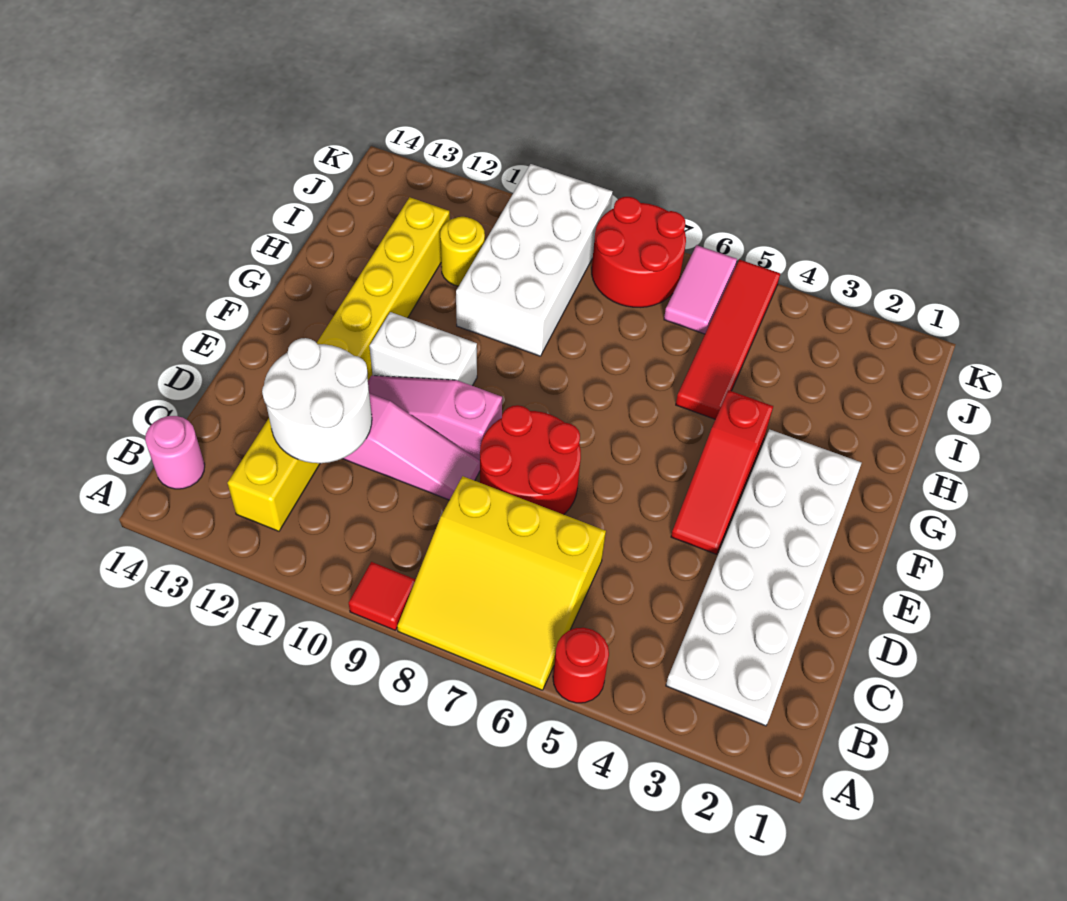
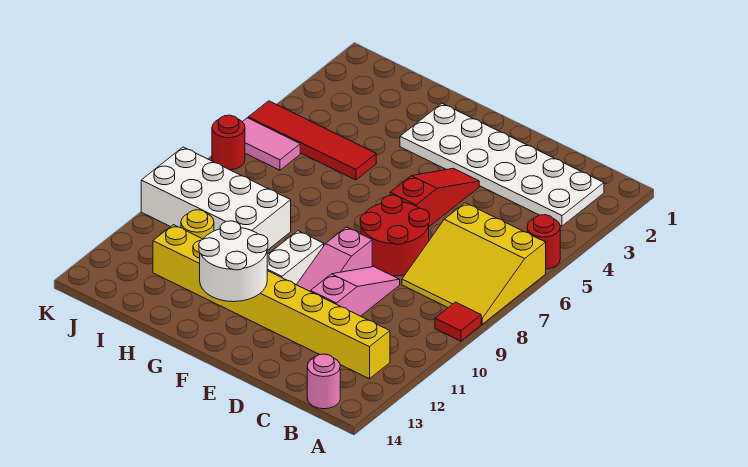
yellow slope A6:C8 level 1 top C -> yellow slope A6:C8 level 1 top 6
white round brick C11:D12 level 2 -> white round brick F12:G13 level 2
red slope E4:G4 level 1 top G -> red slope E4:E6 level 1 top 6
red round brick J7:K8 level 1 -> red round brick K7 level 1

